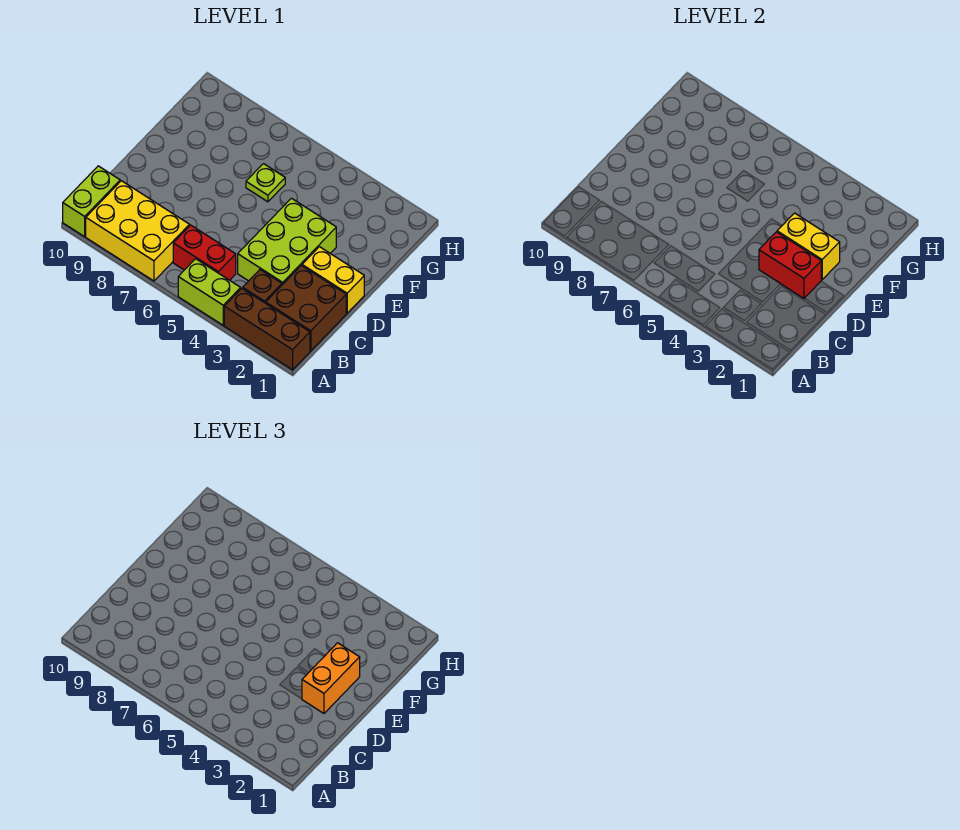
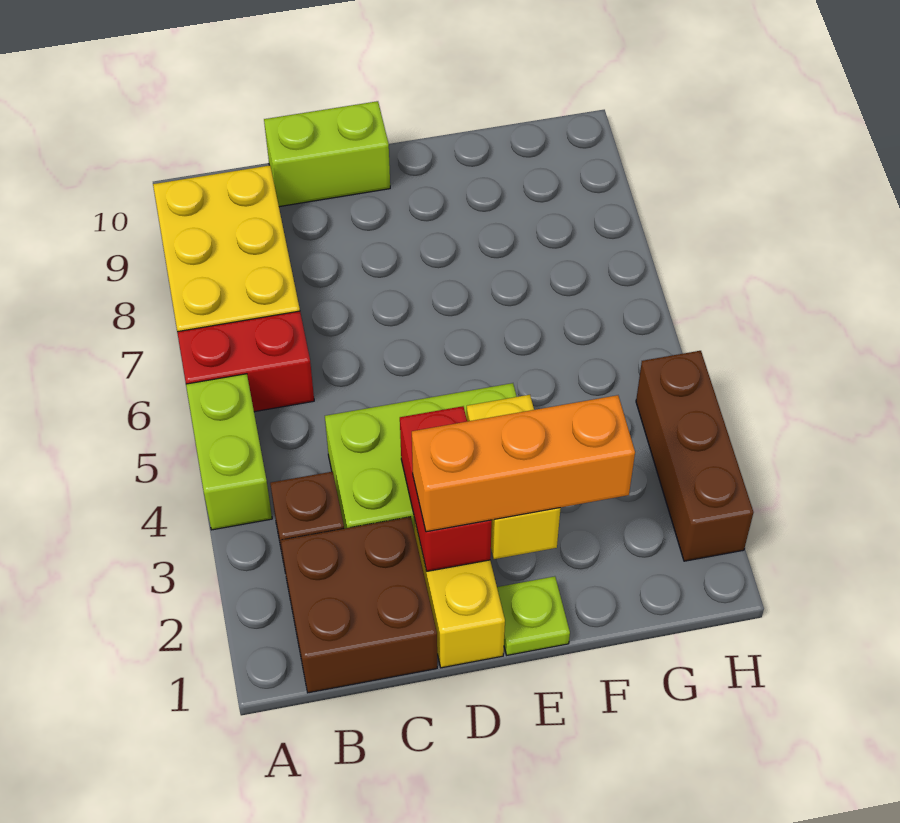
brown brick A1:A3 level 1 -> brown brick H2:H4 level 1
lime brick A10:B10 level 1 -> lime brick C10:D10 level 1
red brick B5:B6 level 1 -> red brick A6:B6 level 1
orange brick D2:E2 level 3 -> orange brick D2:F2 level 3
lime plate F6 level 1 -> lime plate E1 level 1

